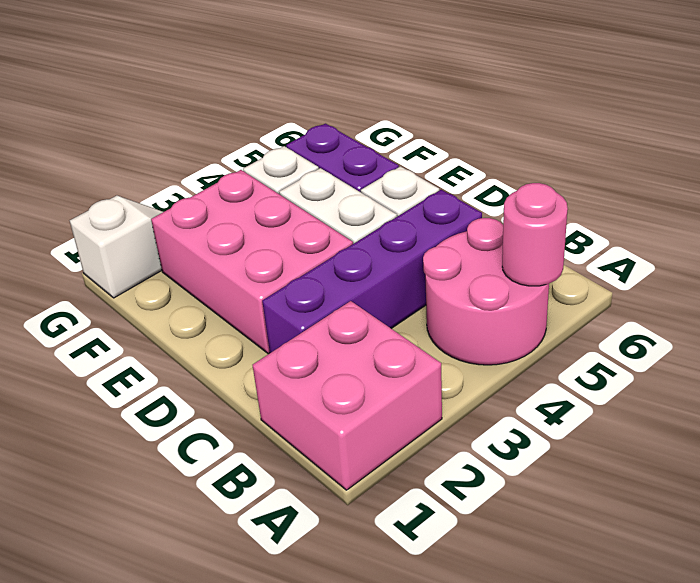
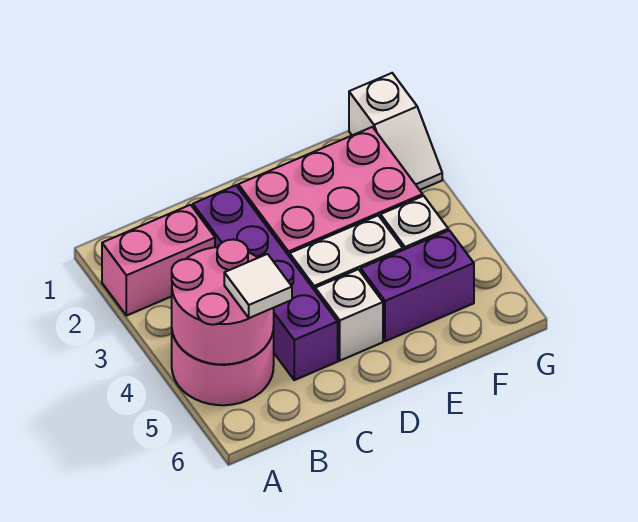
pink brick A1:B2 level 1 -> pink brick A2:B2 level 1
pink round brick A5 level 2 -> pink round brick A4:B5 level 2
none -> white tile B5 level 3

